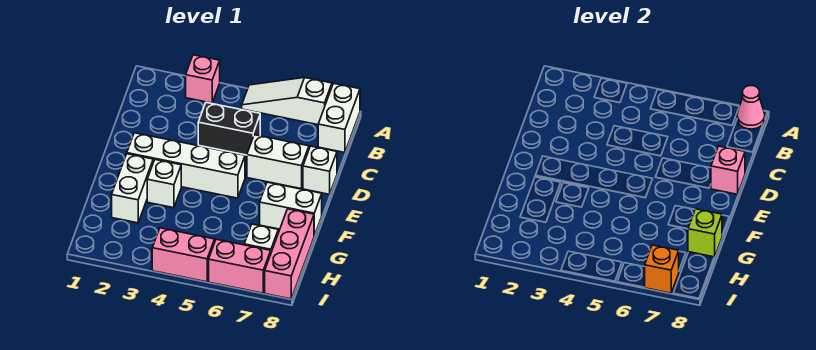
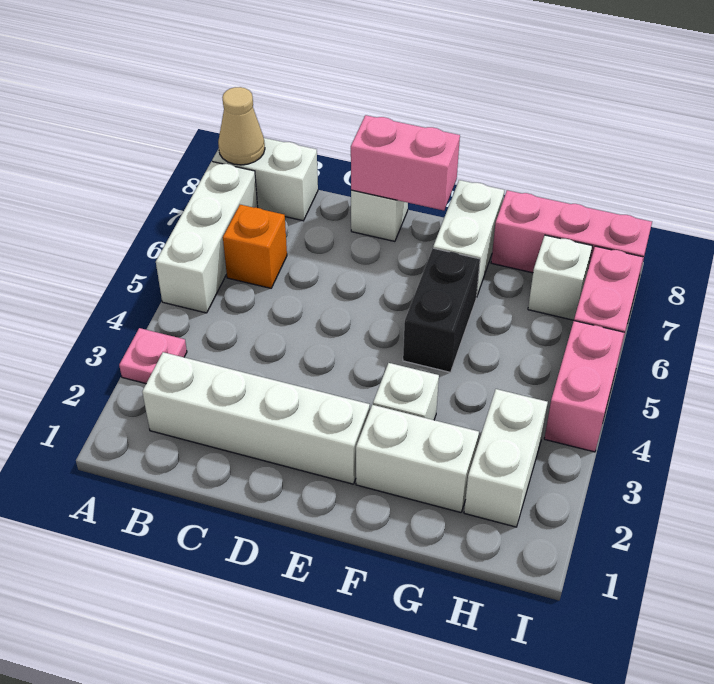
pink brick A3 level 1 -> pink plate A3 level 1
white slope A5:A7 level 1 top 7 -> white brick A5:A7 level 1
pink cone A8 level 2 -> tan cone A8 level 2
black brick C4:C5 level 1 -> black brick F5:F6 level 1
white brick D6:D7 level 1 -> white brick H2:H3 level 1
pink brick D8 level 2 -> pink brick D8:E8 level 2
white brick E2:E5 level 1 -> white brick B2:E2 level 1
lime brick G8 level 2 -> none
orange brick I7 level 2 -> orange brick B6 level 1

